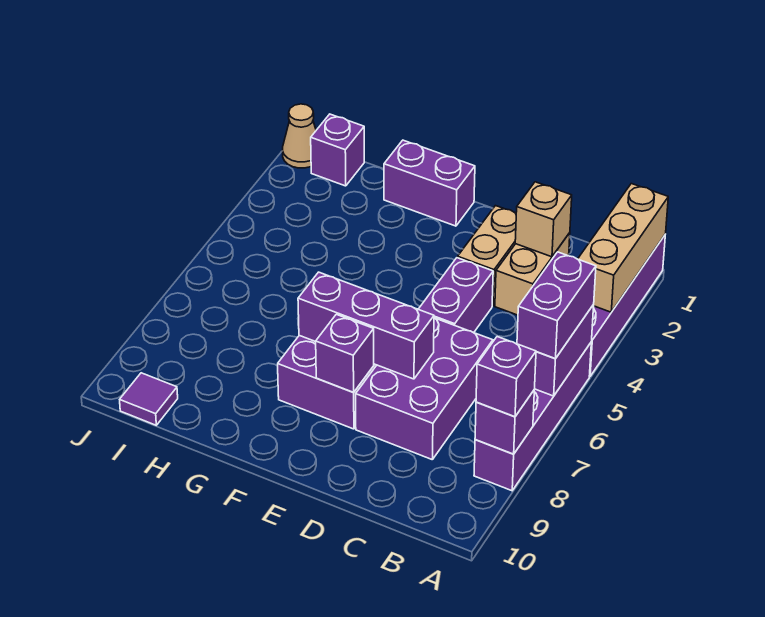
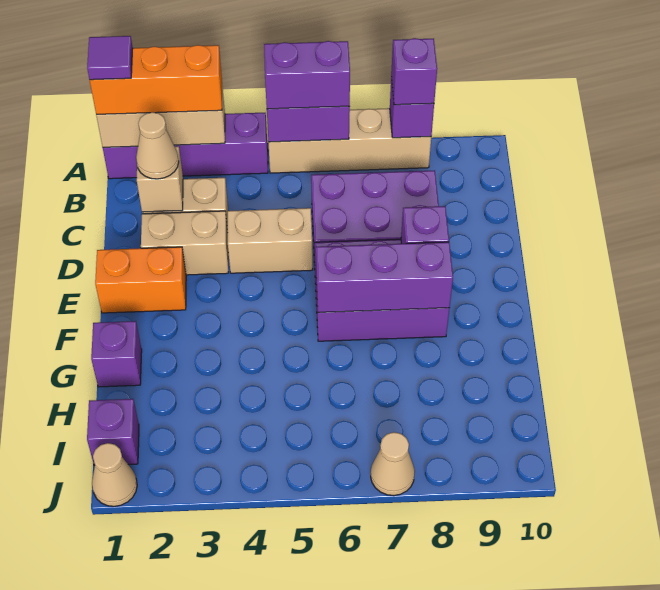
none -> orange brick A1:A3 level 3
purple brick A5:A8 level 1 -> tan brick A5:A8 level 1
none -> tan cone C2 level 3
purple brick D4:D5 level 1 -> tan brick D4:D5 level 1
purple brick D7:F7 level 2 -> purple brick F6:F8 level 2
none -> orange brick E1:E2 level 1
purple brick F1:G1 level 1 -> purple brick G1 level 1
purple tile I10 level 1 -> purple tile A1 level 4
none -> tan cone J7 level 1

